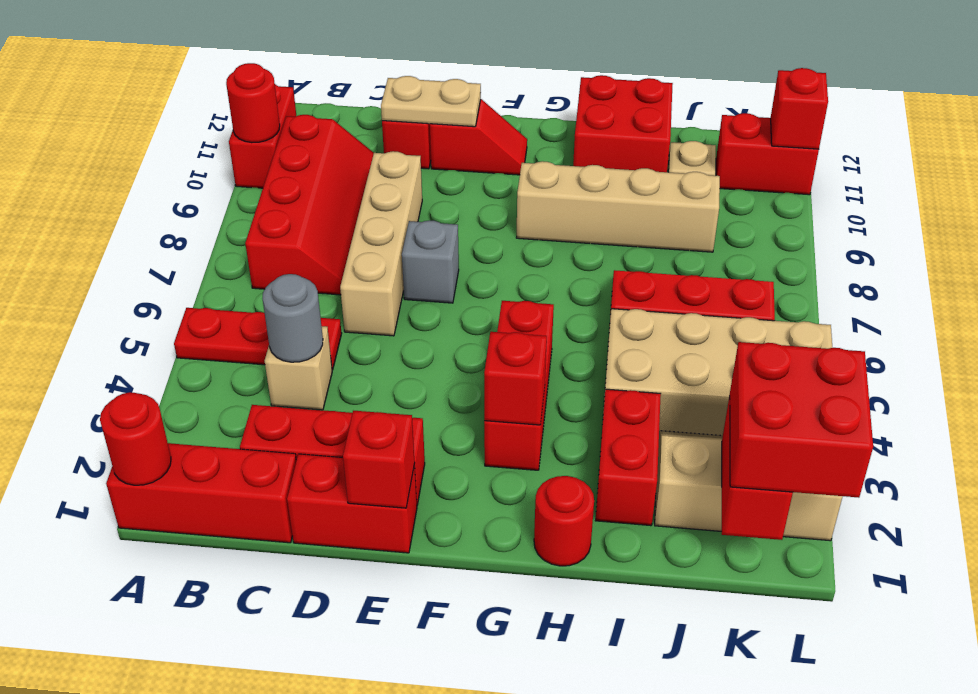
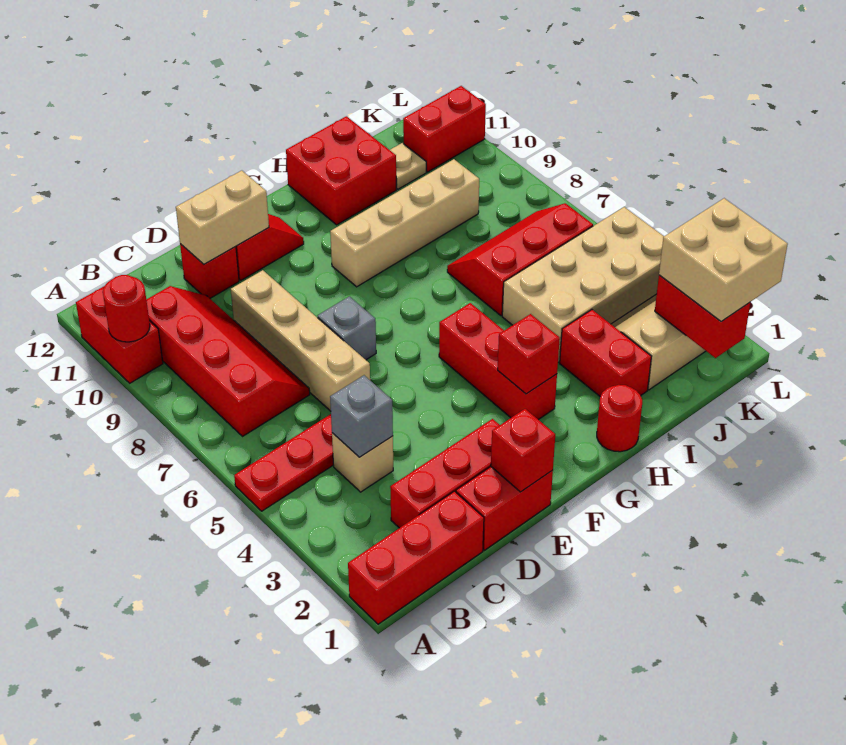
red round brick A1 level 2 -> none
grey round brick C4 level 2 -> grey brick C4 level 2
tan plate D11:E11 level 2 -> tan brick D11:E11 level 2
red brick K1:L2 level 3 -> tan brick K1:L2 level 3
red brick L11 level 2 -> none

